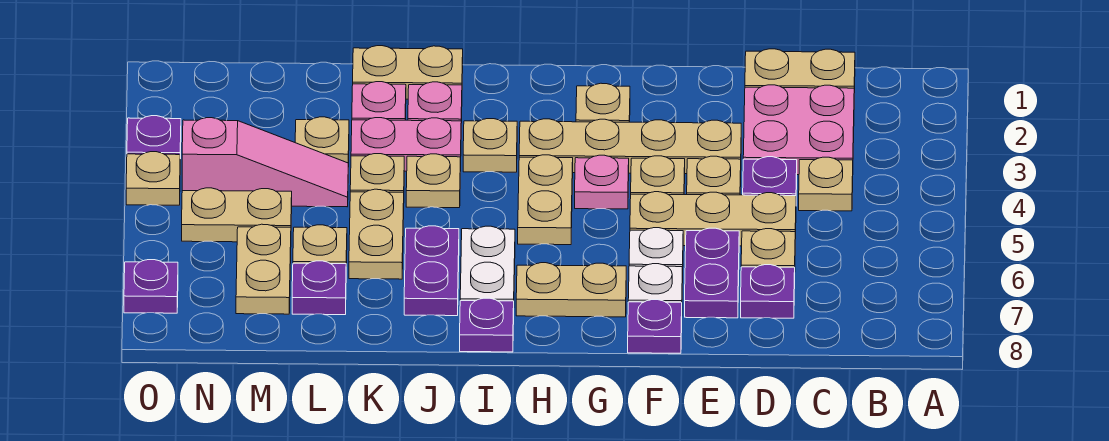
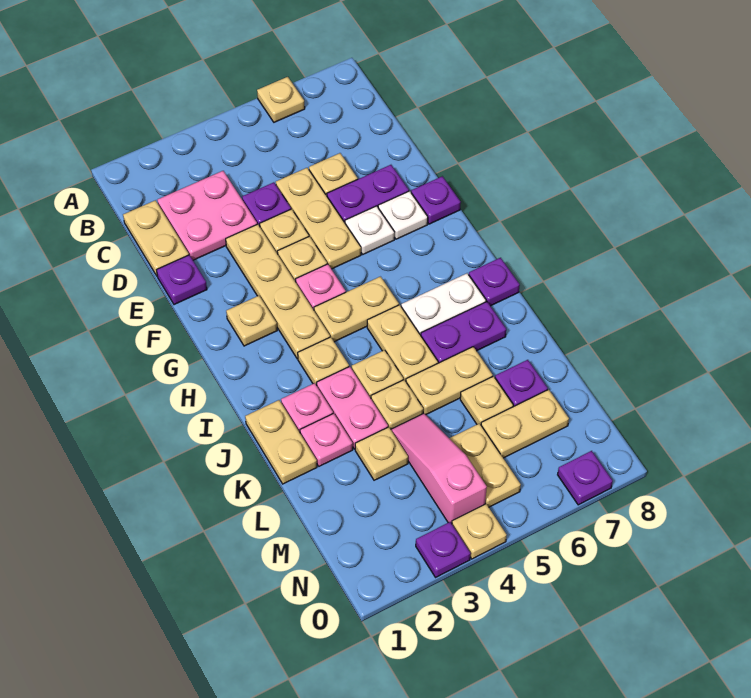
tan plate C4 level 1 -> tan plate A6 level 1
purple plate D7 level 1 -> purple plate E1 level 1
tan plate G7:H7 level 1 -> tan plate I5:J5 level 1

